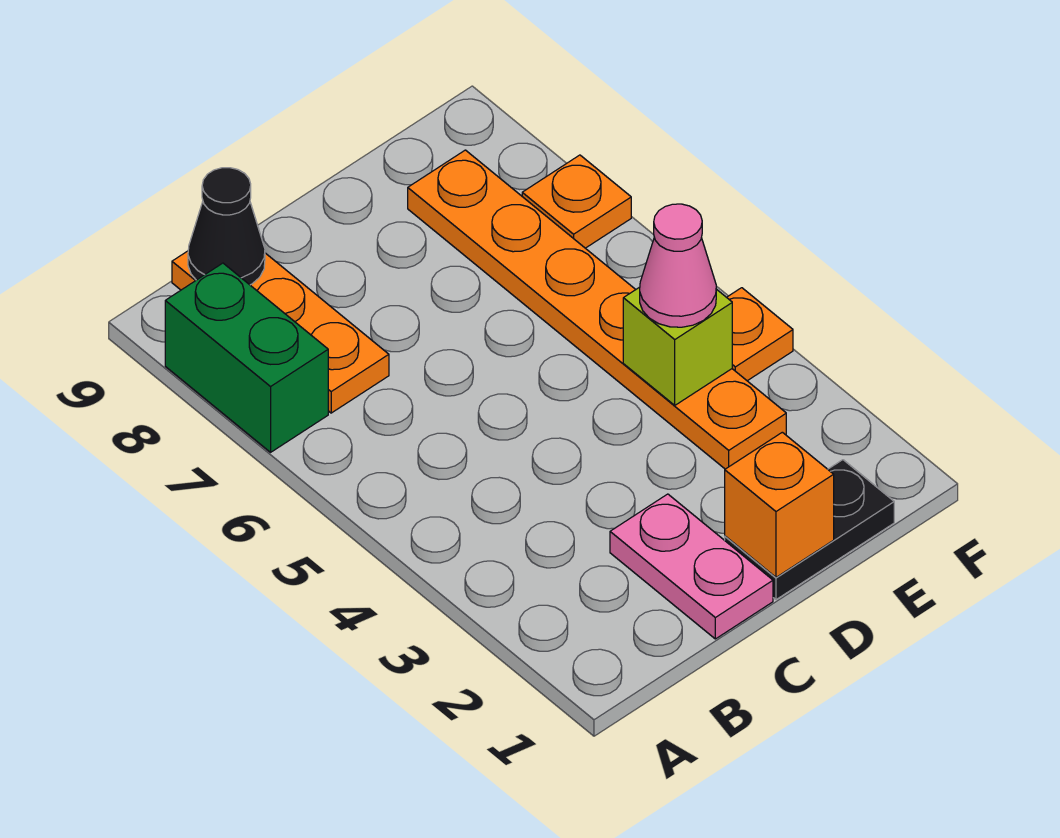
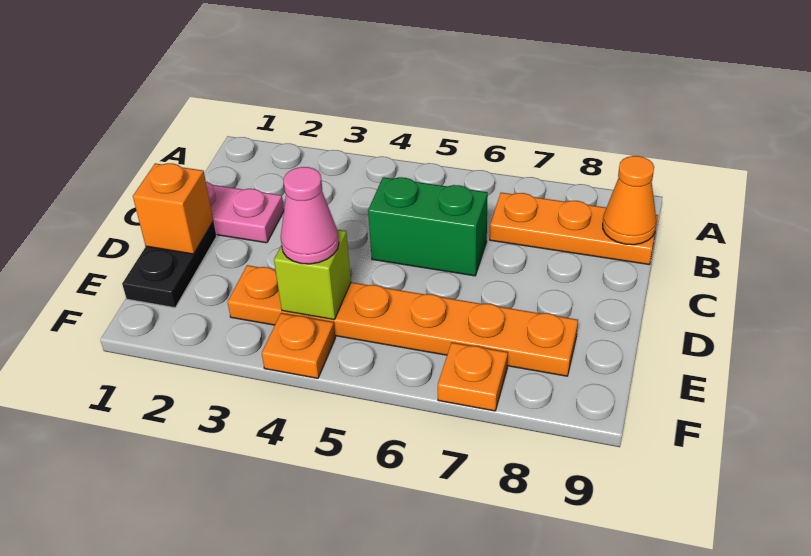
green brick A7:A8 level 1 -> green brick C5:C6 level 1
black cone B9 level 2 -> orange cone B9 level 2

